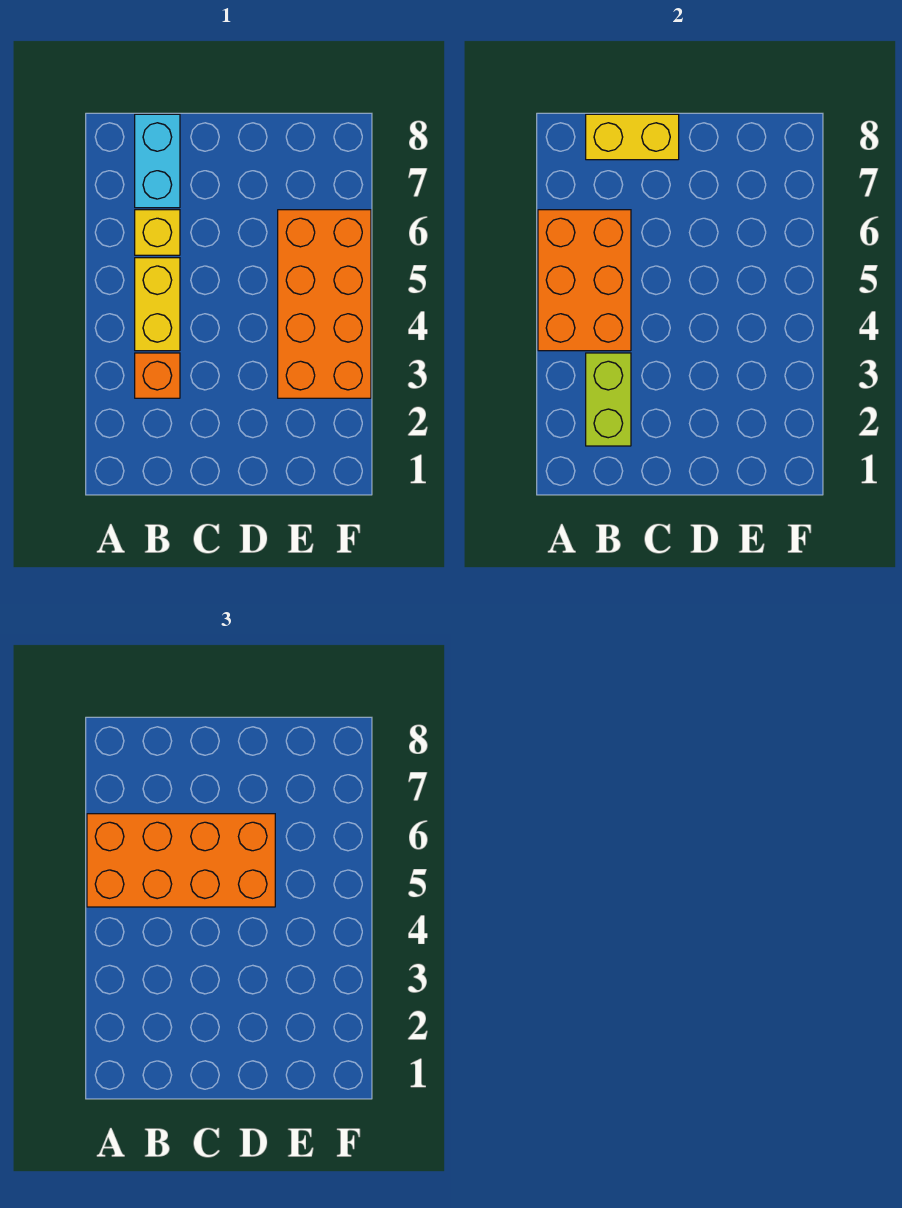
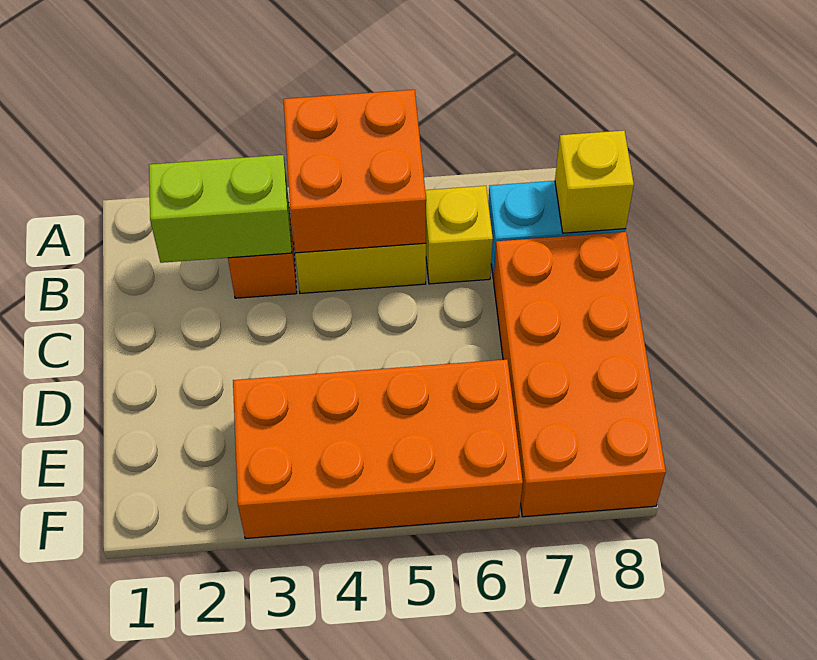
orange brick A4:B6 level 2 -> orange brick A4:B5 level 2
orange brick A5:D6 level 3 -> orange brick C7:F8 level 1
yellow brick B8:C8 level 2 -> yellow brick B8 level 2

